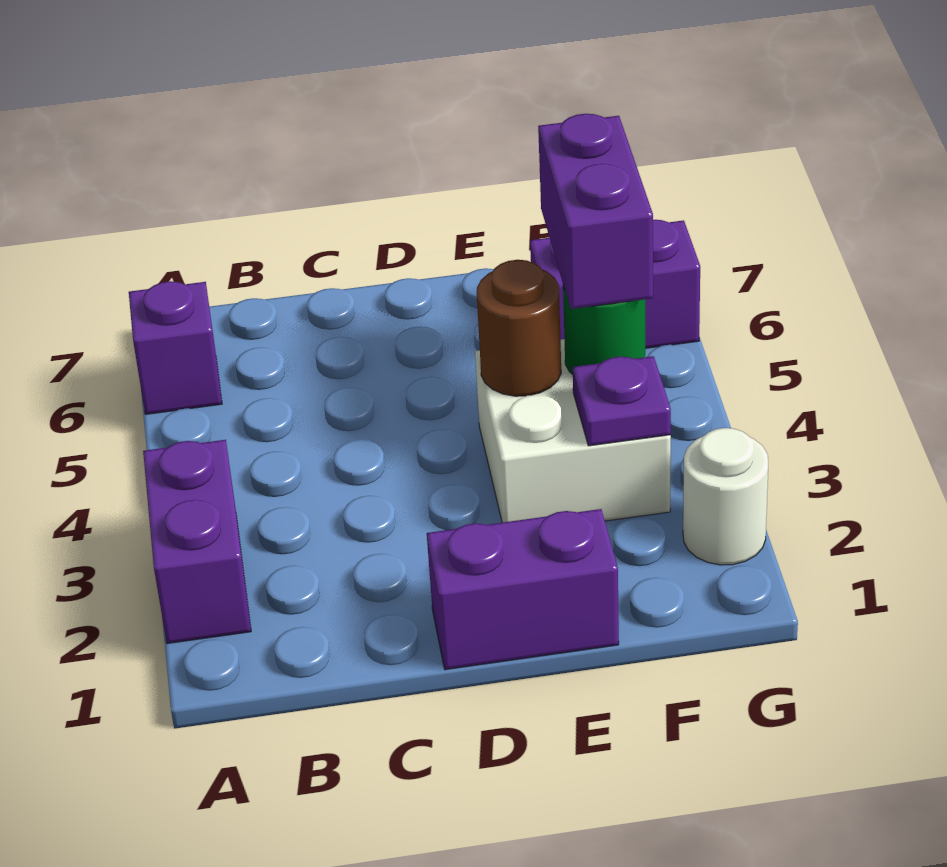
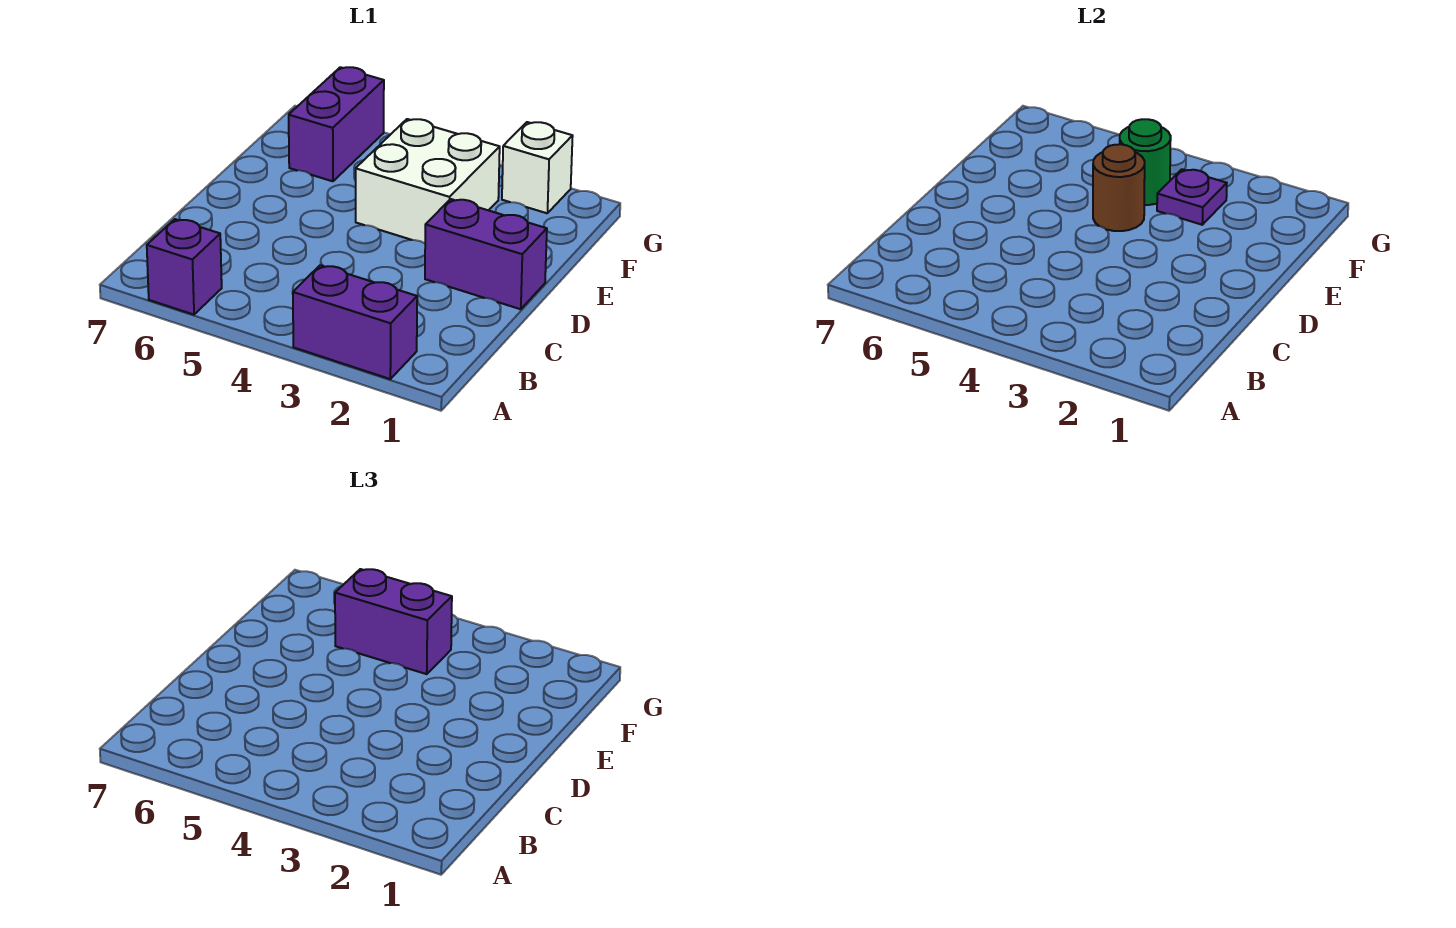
purple brick D1:E1 level 1 -> purple brick D1:D2 level 1
white round brick G2 level 1 -> white brick G2 level 1

